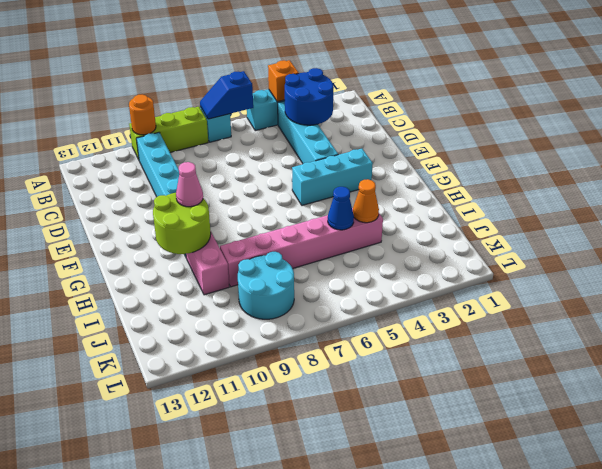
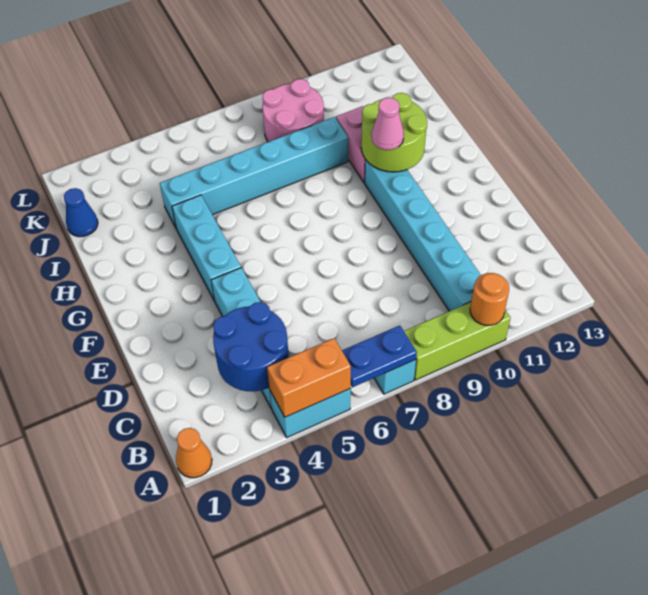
orange brick A4 level 2 -> orange brick A4:A5 level 2
blue slope A6:A7 level 2 top 6 -> blue plate A6:A7 level 2
cyan brick F3:F5 level 1 -> cyan brick F4:H4 level 1
pink brick I4:I9 level 1 -> cyan brick I4:I9 level 1
orange cone I4 level 2 -> orange cone A1 level 1
blue cone I5 level 2 -> blue cone J1 level 1
cyan round brick J8:K9 level 1 -> pink round brick J8:K9 level 1

